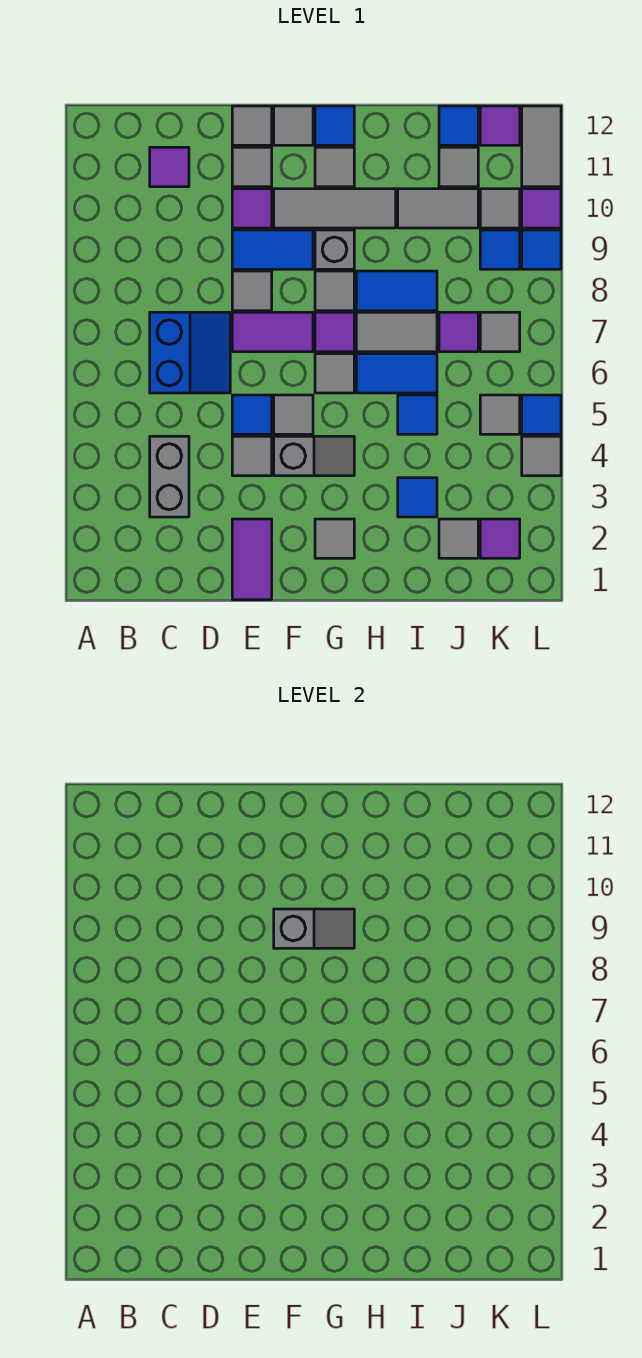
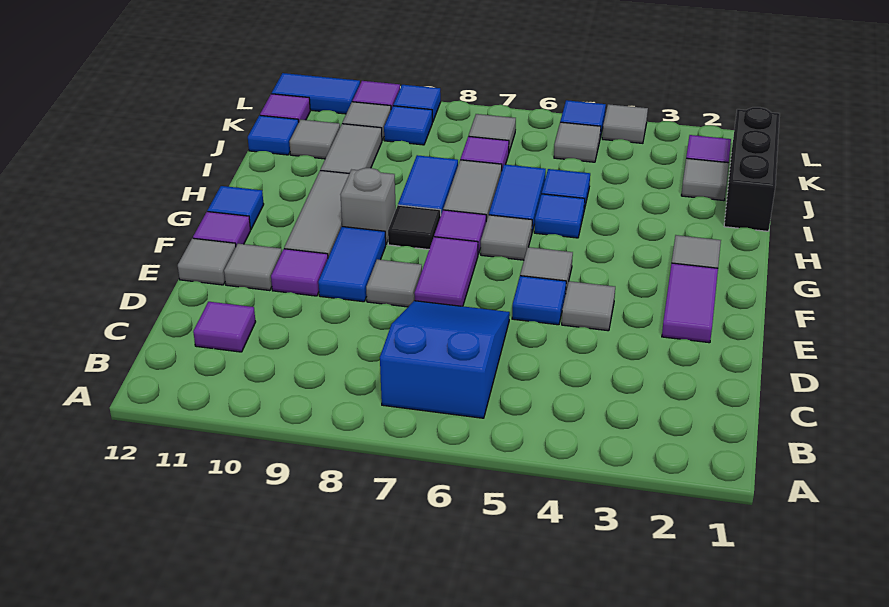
grey brick C3:C4 level 1 -> none
blue slope C6:D7 level 1 top C -> blue slope B6:D7 level 1 top B
purple tile E1:E2 level 1 -> purple tile E2:F2 level 1
grey slope F4:G4 level 1 top F -> none
grey slope F9:G9 level 2 top F -> none
grey tile F12 level 1 -> purple tile F12 level 1
grey tile G8 level 1 -> black tile G8 level 1
grey tile G11 level 1 -> none
none -> black brick I1:K1 level 1
blue tile I3 level 1 -> blue tile H5 level 1
grey tile L11:L12 level 1 -> blue tile L11:L12 level 1

